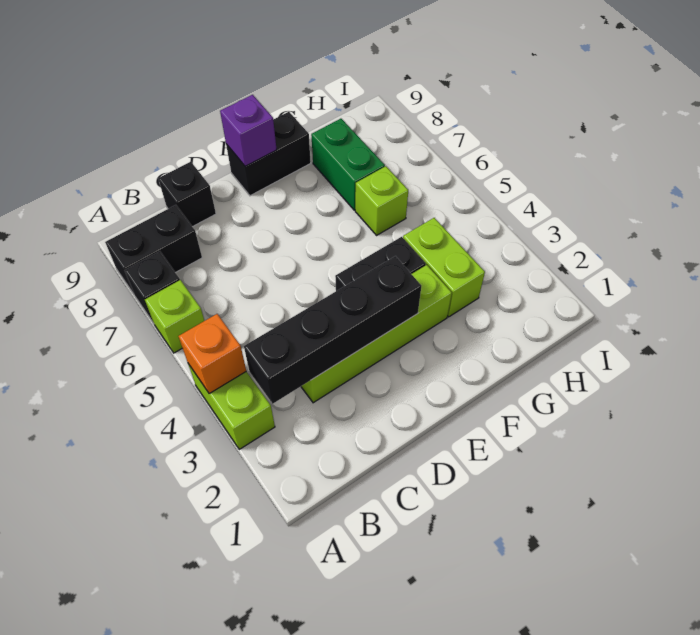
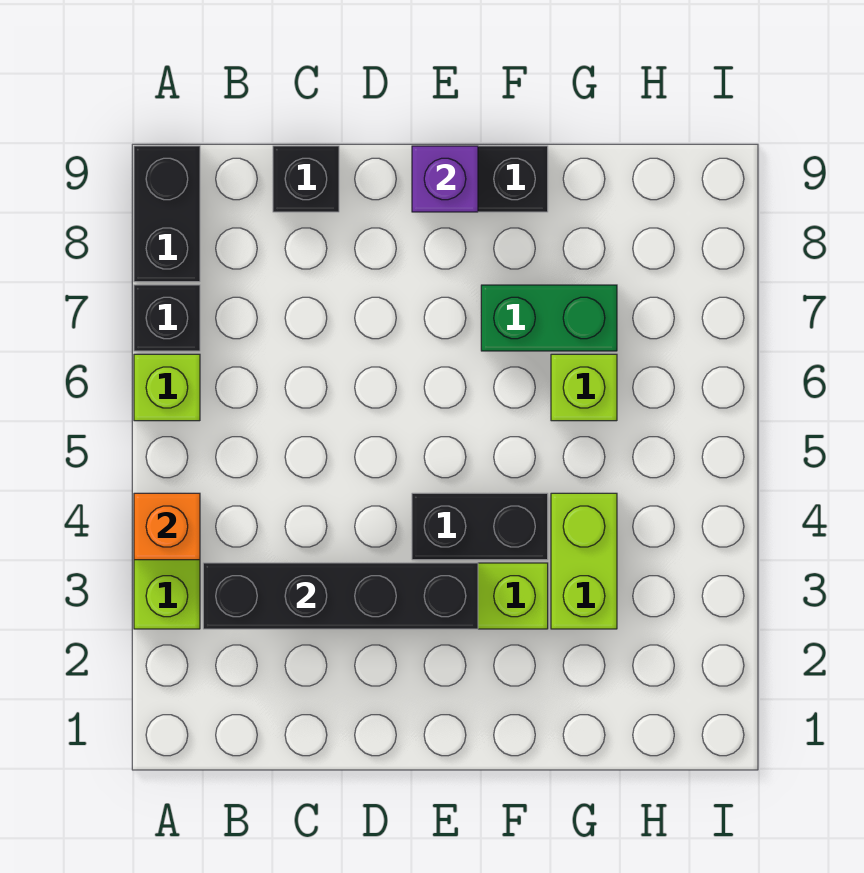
black brick A8:B8 level 1 -> black brick A8:A9 level 1
green brick G7:G8 level 1 -> green brick F7:G7 level 1

